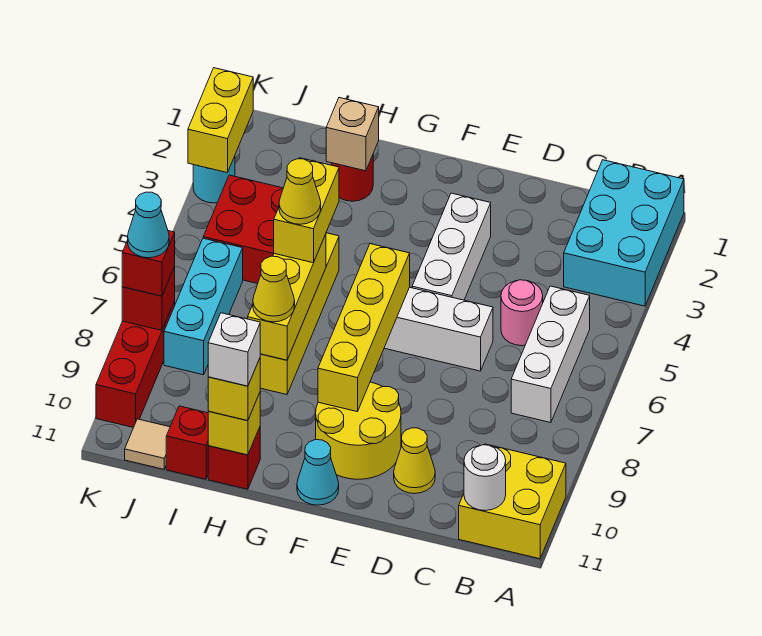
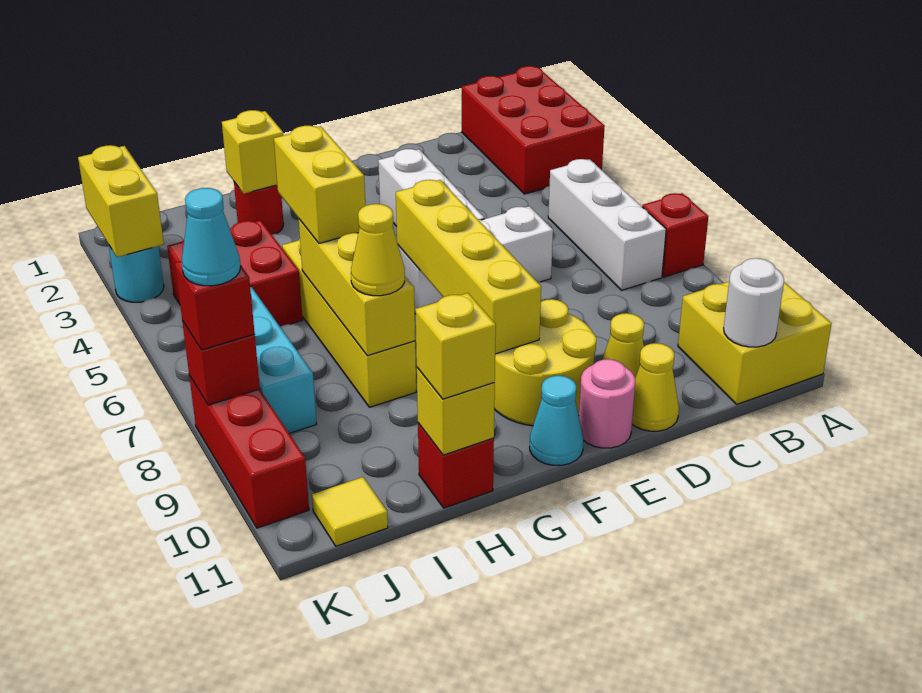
cyan brick A1:B3 level 1 -> red brick A1:B3 level 1
pink round brick C5 level 1 -> pink round brick E11 level 1
tan brick H2 level 2 -> yellow brick H2 level 2
yellow cone H6 level 4 -> yellow cone D11 level 1
white brick H11 level 4 -> none
red brick I11 level 1 -> red brick A7 level 1
tan tile J11 level 1 -> yellow tile J11 level 1

